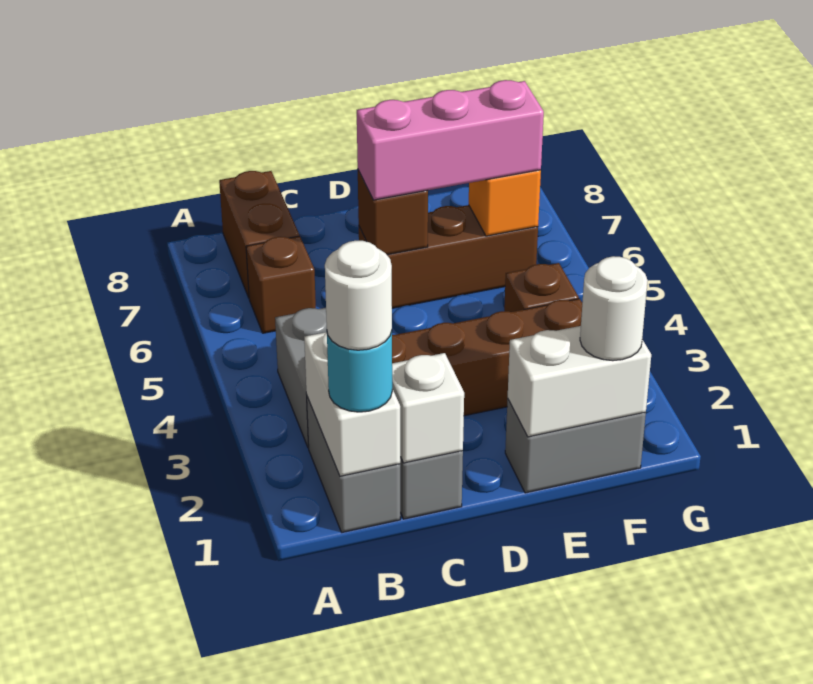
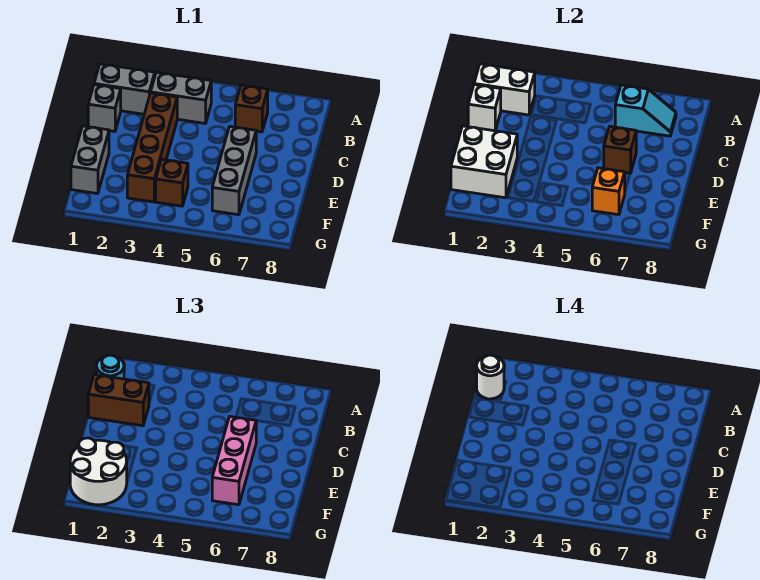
none -> cyan slope B6:B7 level 2 top 6
brown brick B7:B8 level 1 -> brown brick C1:C2 level 3
brown brick D6:F6 level 1 -> grey brick D6:F6 level 1
white brick E1:F1 level 2 -> white brick E1:F2 level 2
white round brick F1 level 3 -> white round brick F1:G2 level 3

